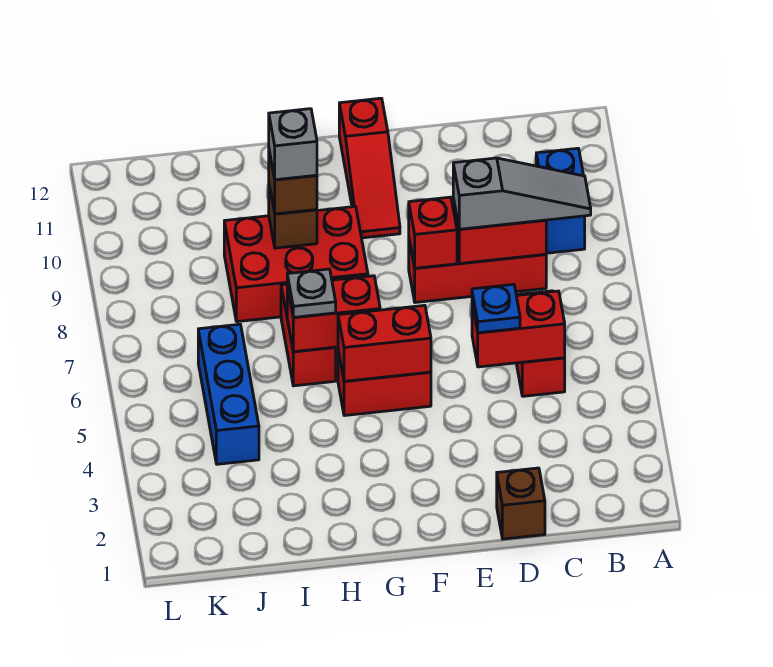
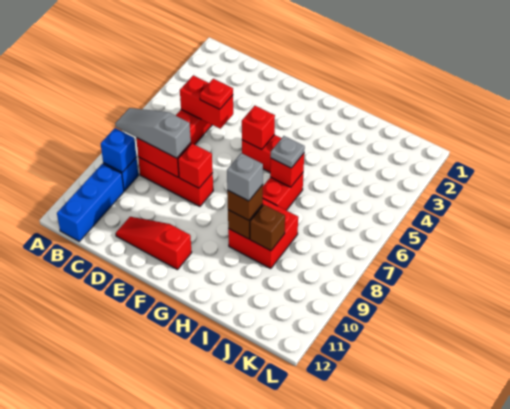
brown brick D1 level 1 -> brown brick I9 level 2
blue plate D5 level 3 -> red plate D5 level 3
red brick F5:G5 level 2 -> red brick F5 level 2
red slope F10:F12 level 1 top 12 -> red slope D11:F11 level 1 top F
red brick G6:H6 level 2 -> red brick H6 level 2
red brick G8:I9 level 1 -> red brick H8:I9 level 1
blue brick J4:J6 level 1 -> blue brick B10:B12 level 1

